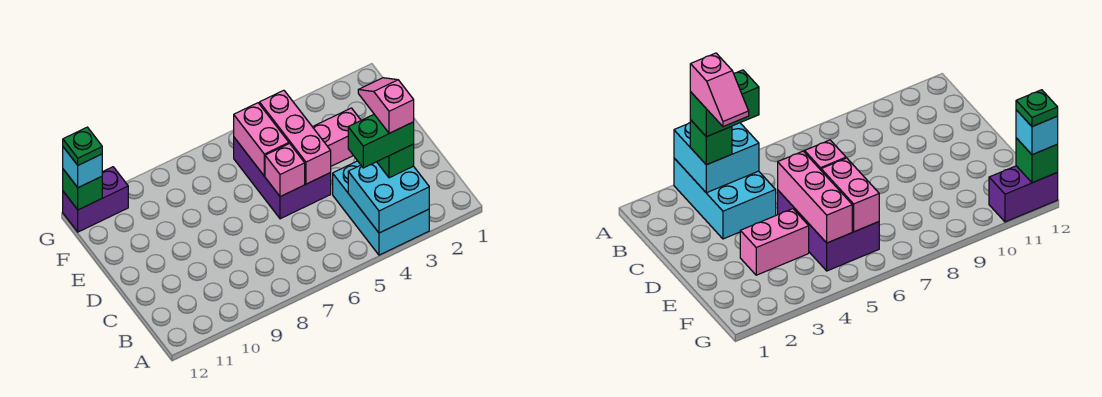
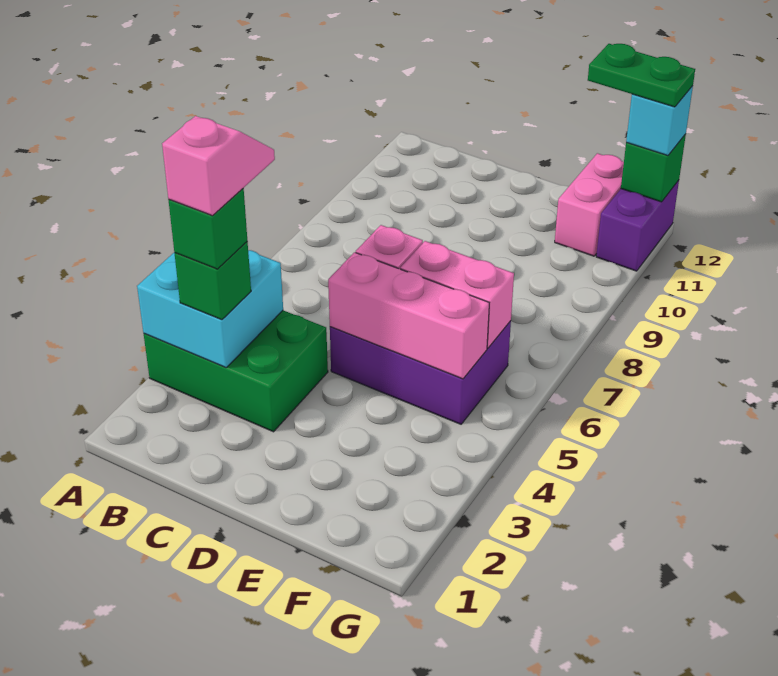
cyan brick A3:C4 level 1 -> green brick A3:C4 level 1
green brick B3:B4 level 4 -> green brick B3 level 4
pink slope B3:C3 level 5 top B -> pink slope B3:B4 level 5 top 3
pink brick E3:E4 level 1 -> pink brick F11:F12 level 1
green plate G12 level 4 -> green plate F12:G12 level 4

